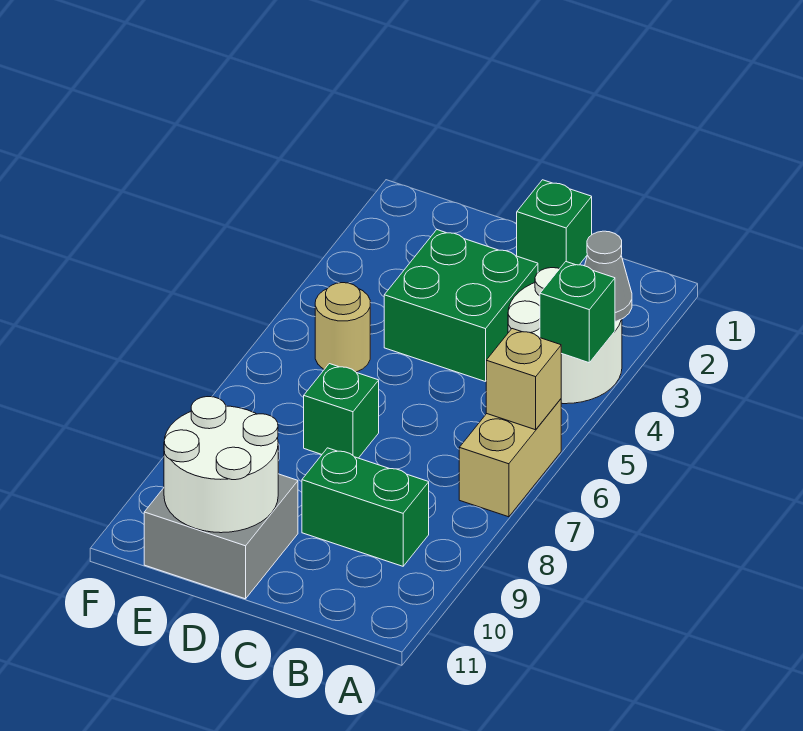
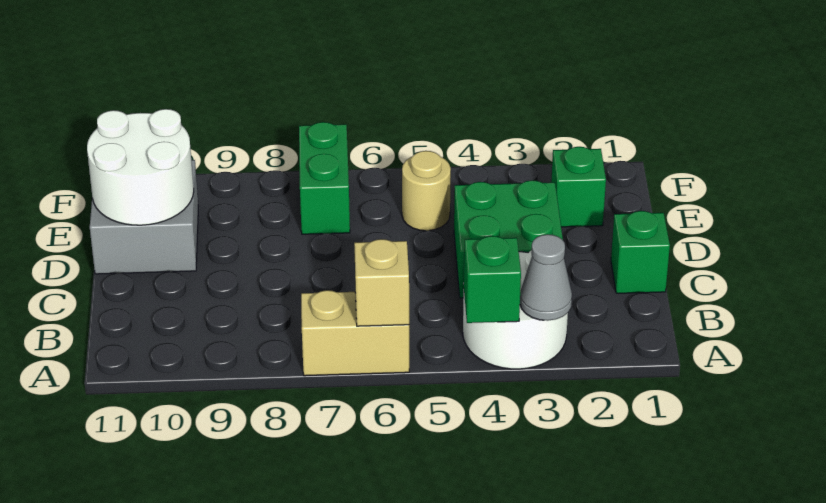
green brick B9:C9 level 1 -> green brick E7:F7 level 1
green brick D7 level 1 -> green brick E2 level 1

